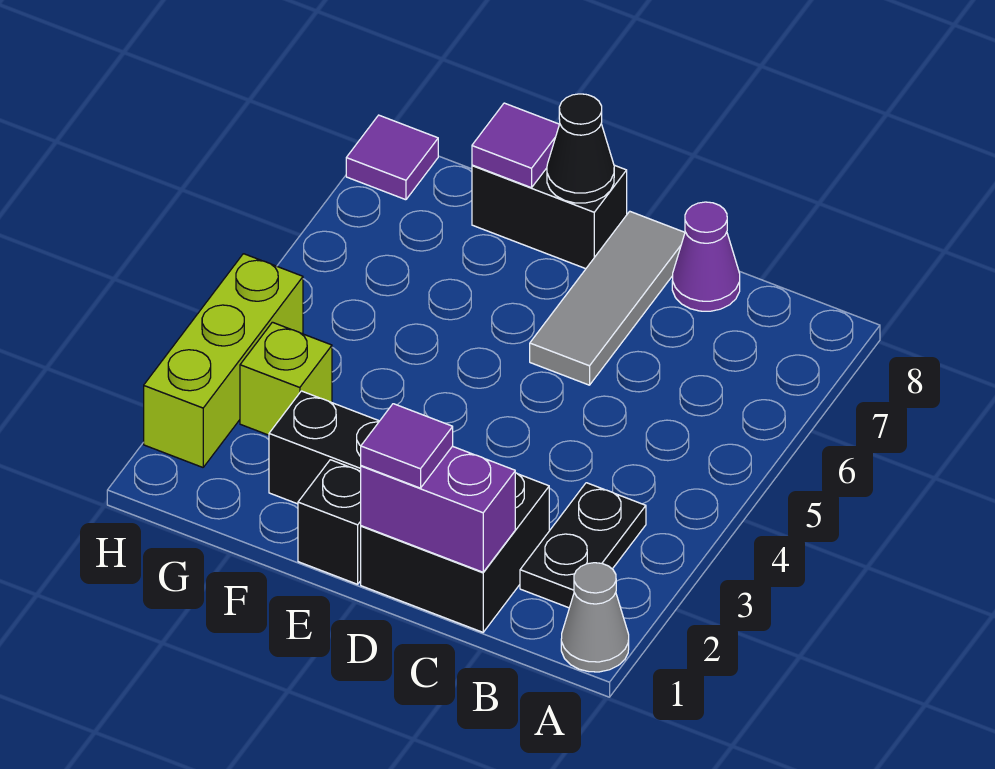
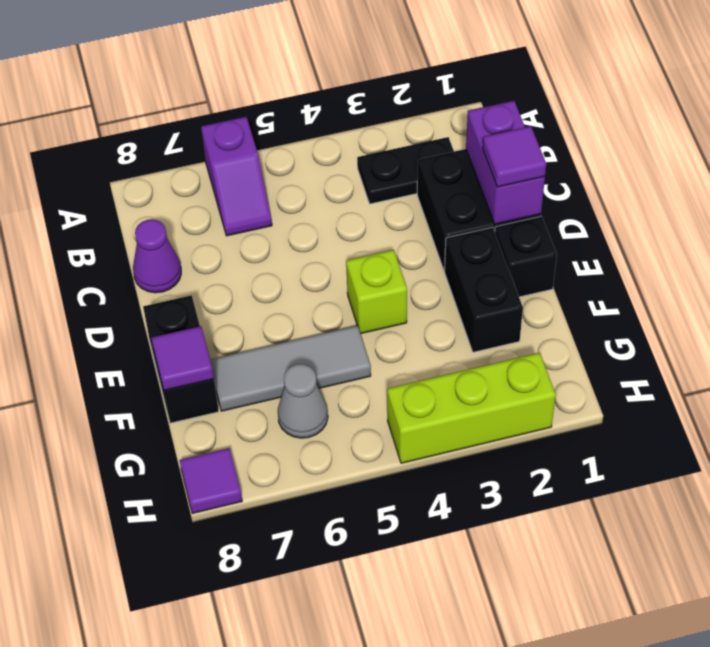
grey cone A1 level 1 -> grey cone G6 level 1
none -> purple slope A6:B6 level 1 top A
grey tile D6:D8 level 1 -> grey tile F5:F7 level 1
black cone E8 level 2 -> none
lime brick G3 level 1 -> lime brick E4 level 1

